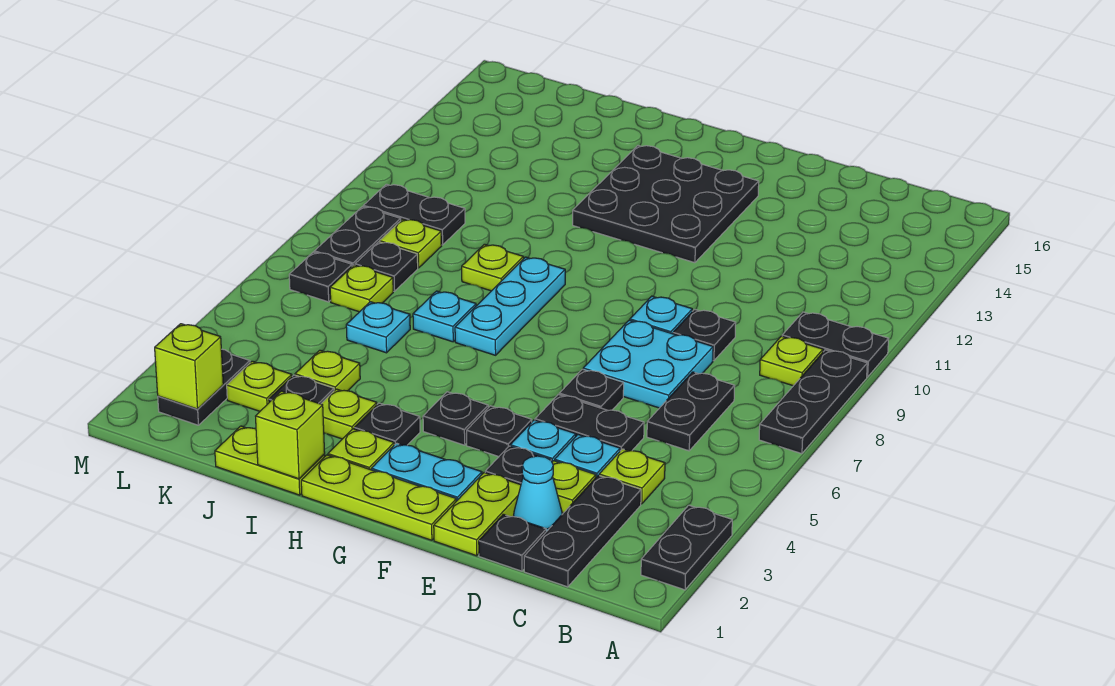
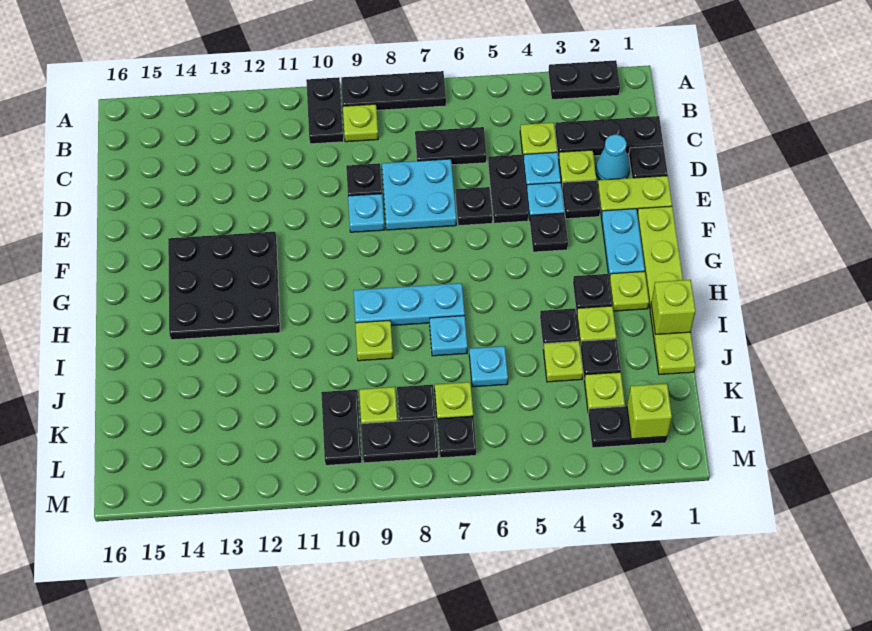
black plate G4 level 1 -> black plate I4 level 1

